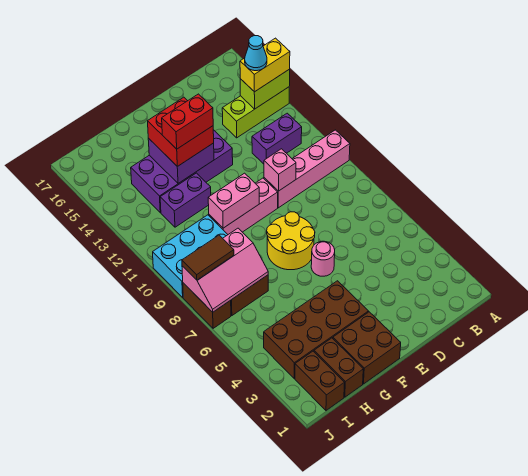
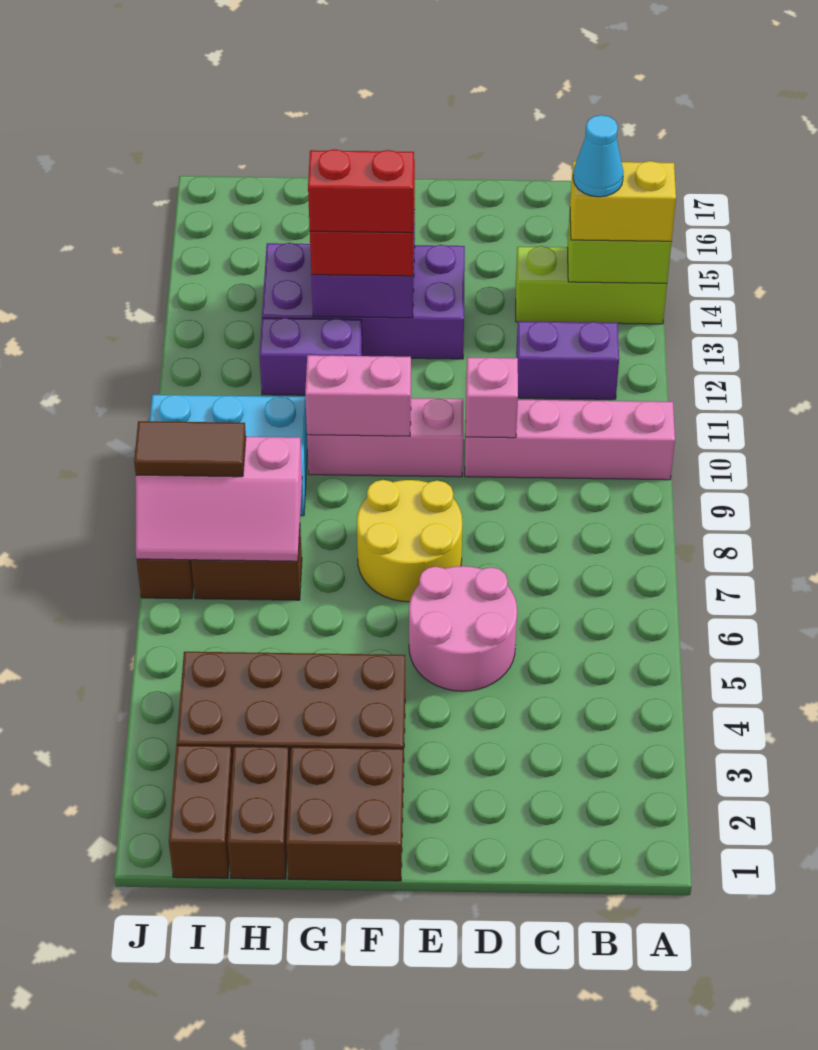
pink round brick E6 level 1 -> pink round brick D5:E6 level 1

